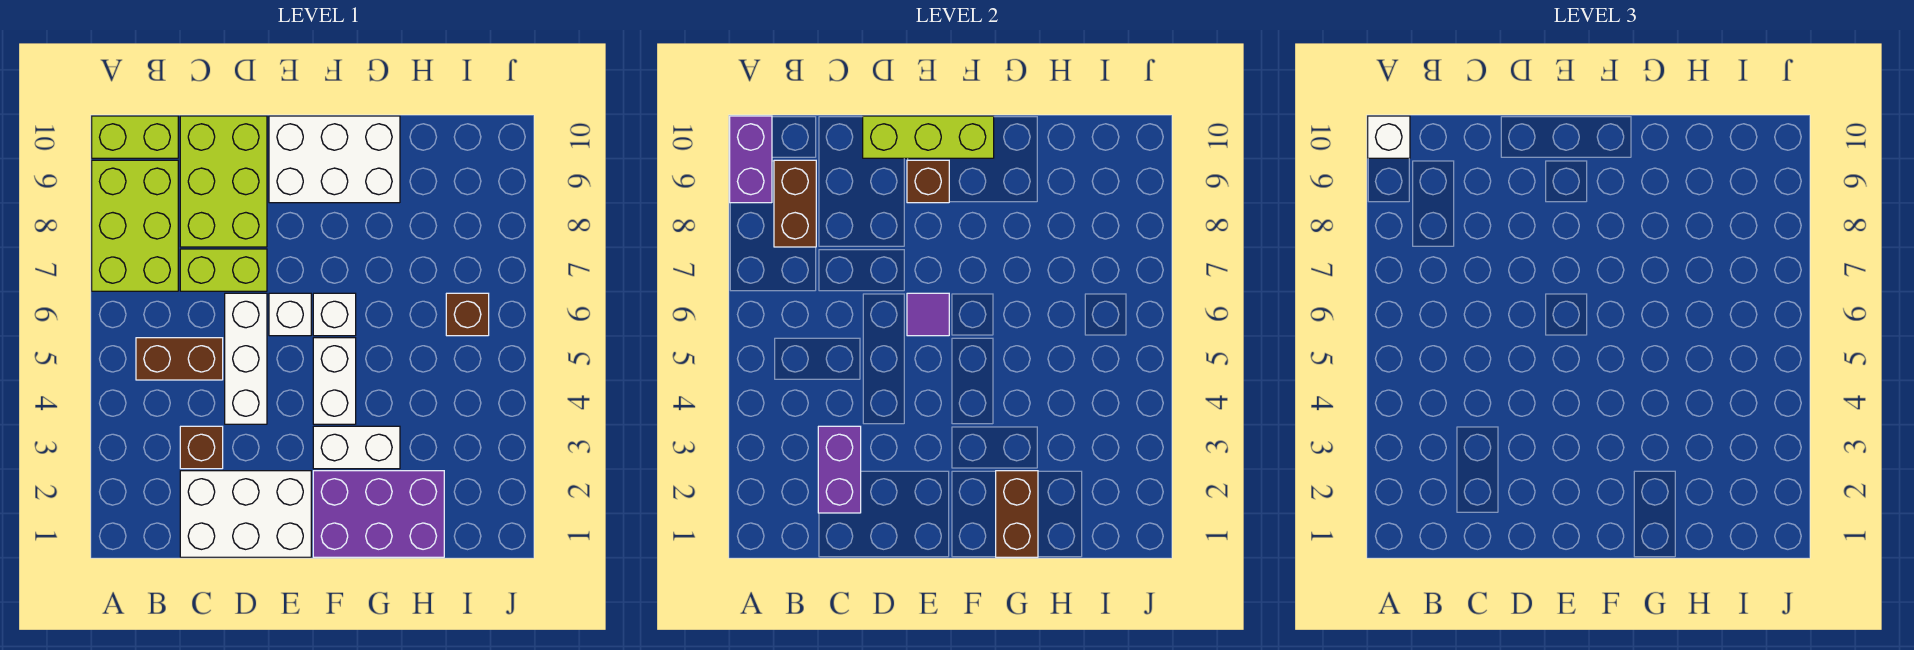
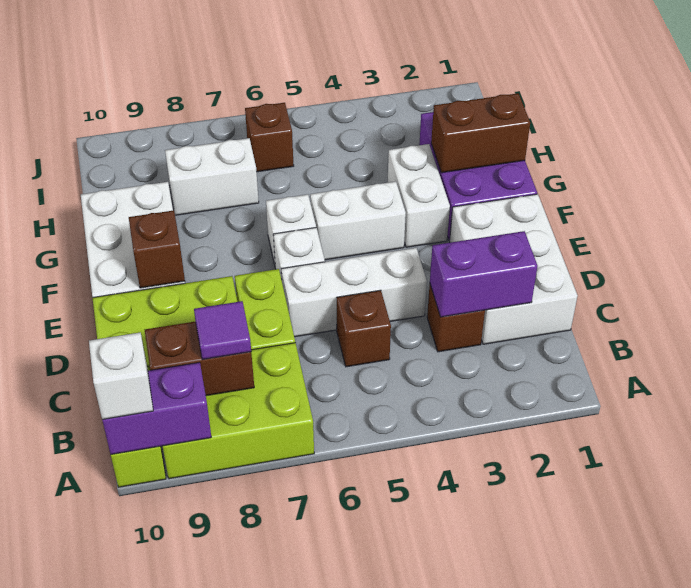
brown brick B5:C5 level 1 -> brown brick C5 level 1
lime brick D10:F10 level 2 -> none
purple tile E6 level 2 -> purple tile B8 level 3
none -> white brick H7:H8 level 1

